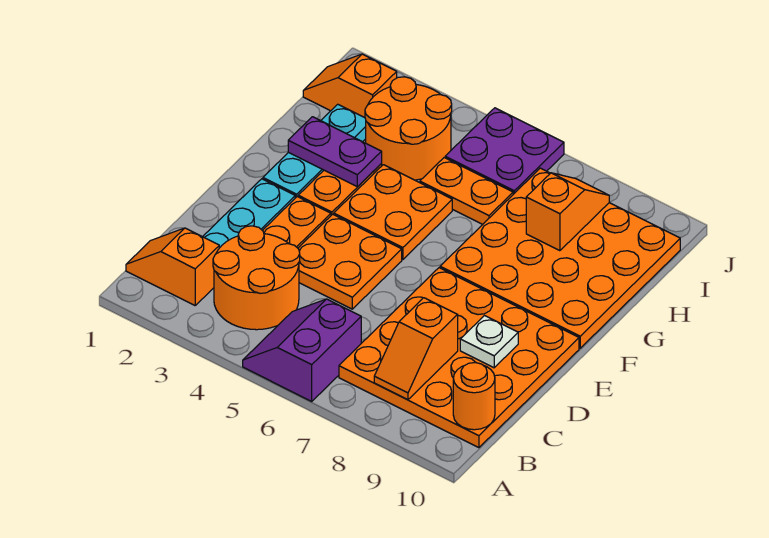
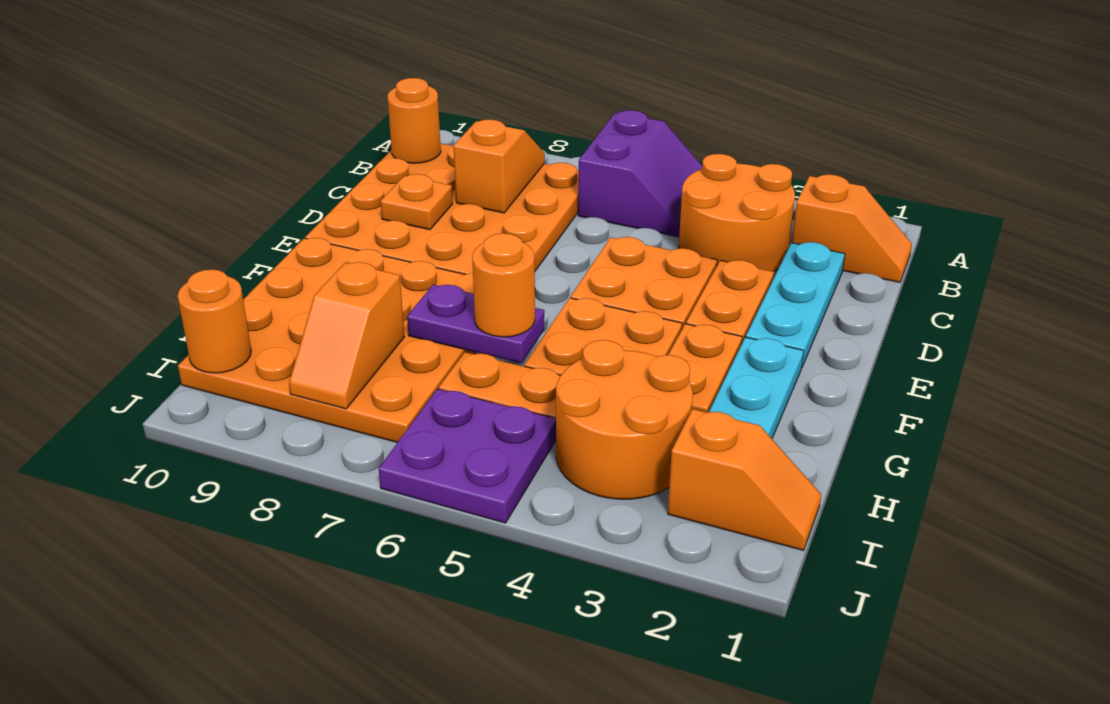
white plate D9 level 2 -> orange plate D9 level 2
purple plate G2:G3 level 2 -> purple plate G6:G7 level 2
none -> orange round brick G6 level 3
none -> orange round brick I10 level 2

